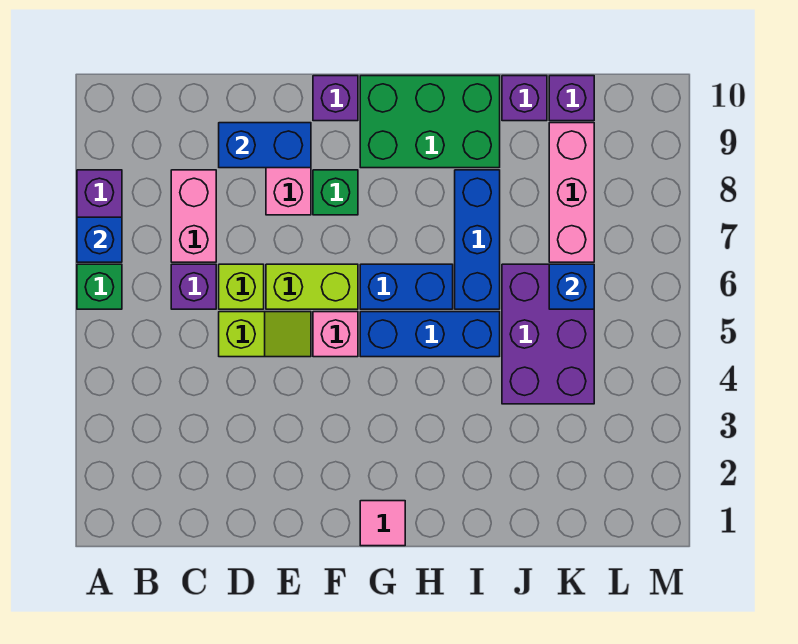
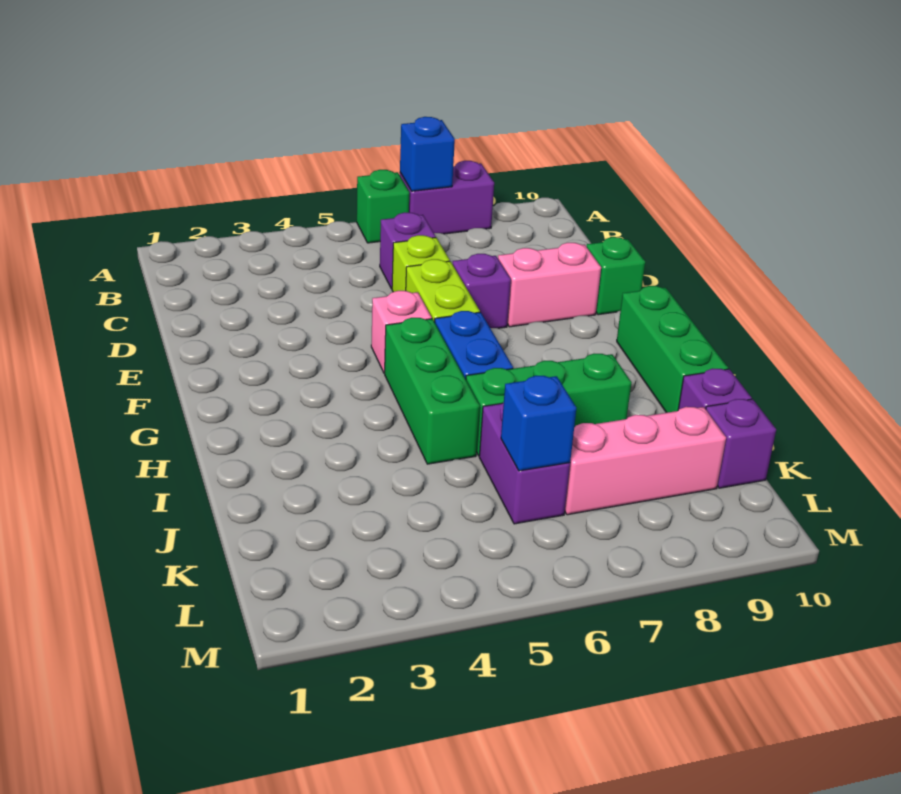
pink brick C7:C8 level 1 -> none
lime slope D5:E5 level 1 top D -> none
blue brick D9:E9 level 2 -> none
green brick F8 level 1 -> green brick E10 level 1
purple brick F10 level 1 -> purple brick E7 level 1
pink tile G1 level 1 -> none
blue brick G5:I5 level 1 -> green brick G5:I5 level 1
green brick G9:I10 level 1 -> green brick G10:I10 level 1
blue brick I6:I8 level 1 -> green brick I6:I8 level 1
purple brick J4:K6 level 1 -> purple brick J6:K6 level 1

